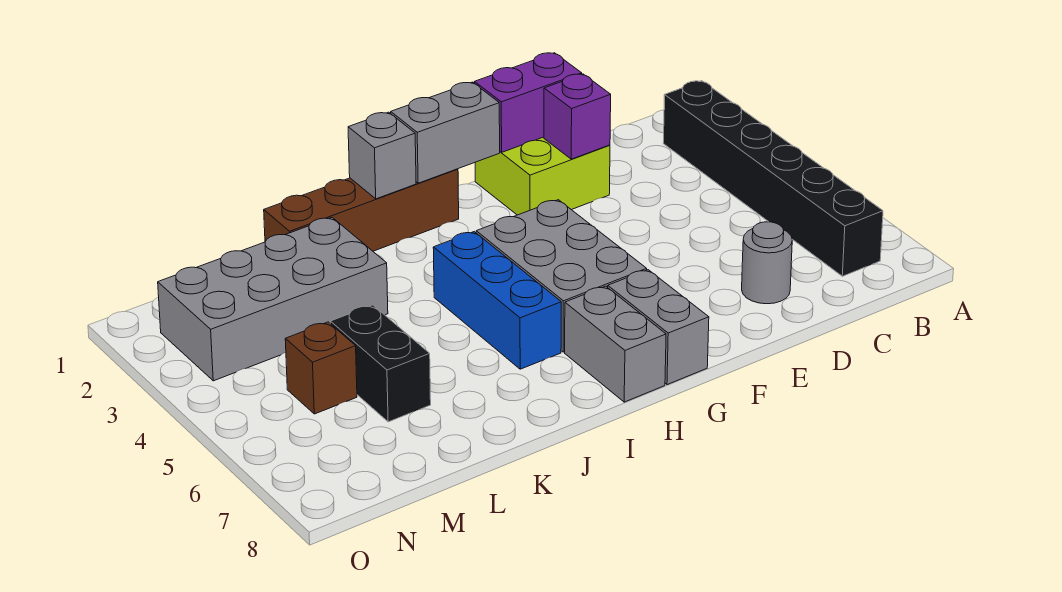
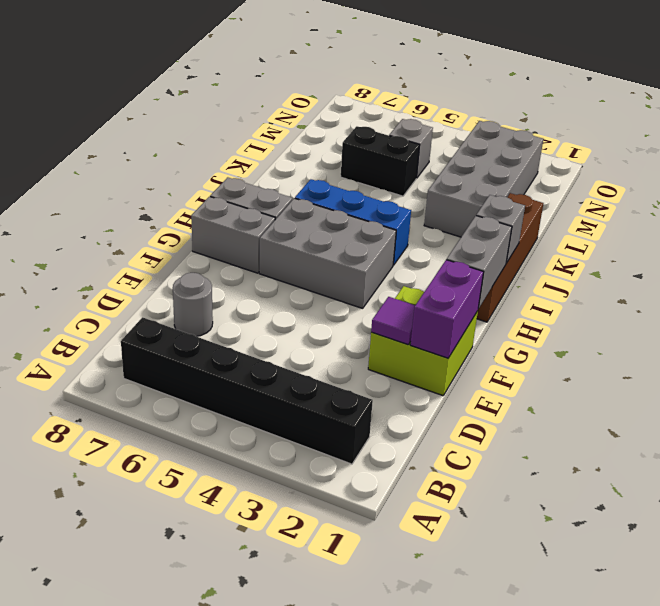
purple brick E2 level 2 -> purple tile E2 level 2
brown brick M5 level 1 -> grey brick M5 level 1

